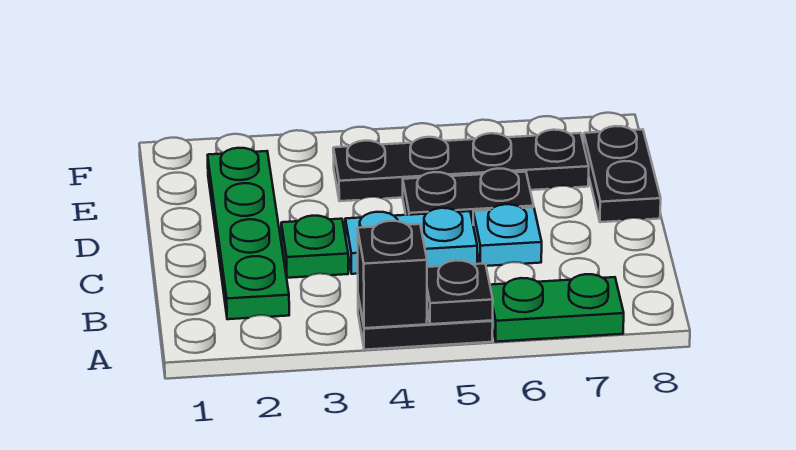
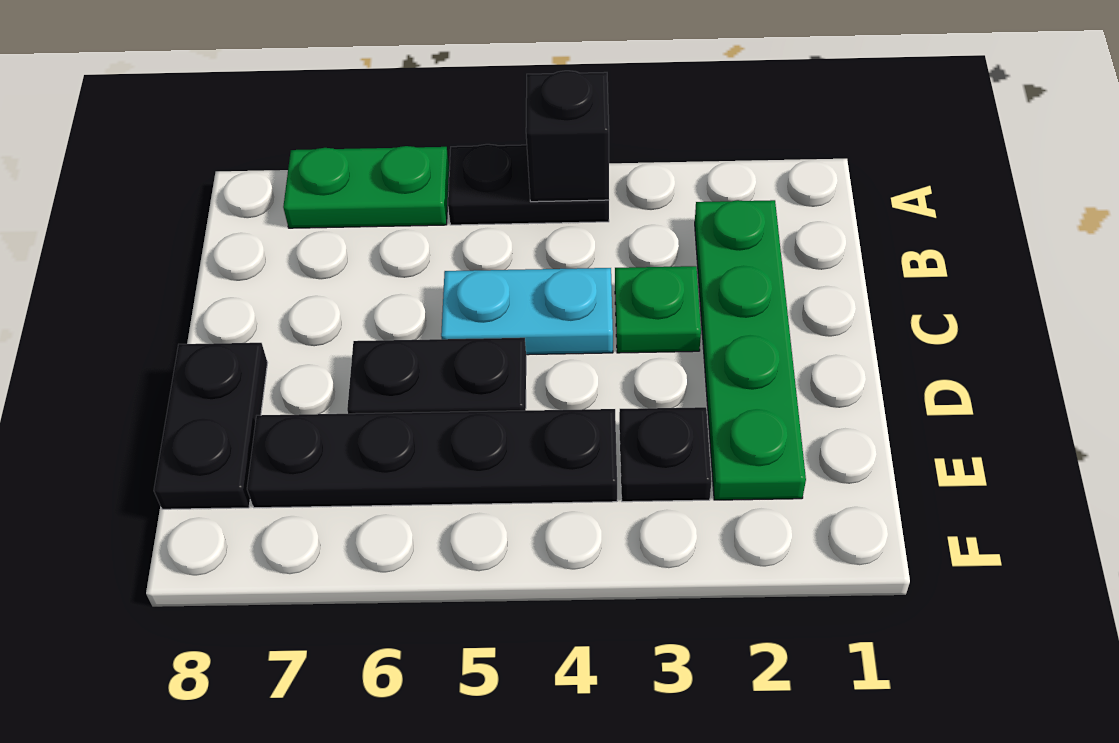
black plate A5 level 2 -> black plate E3 level 1
cyan plate C6 level 1 -> none

